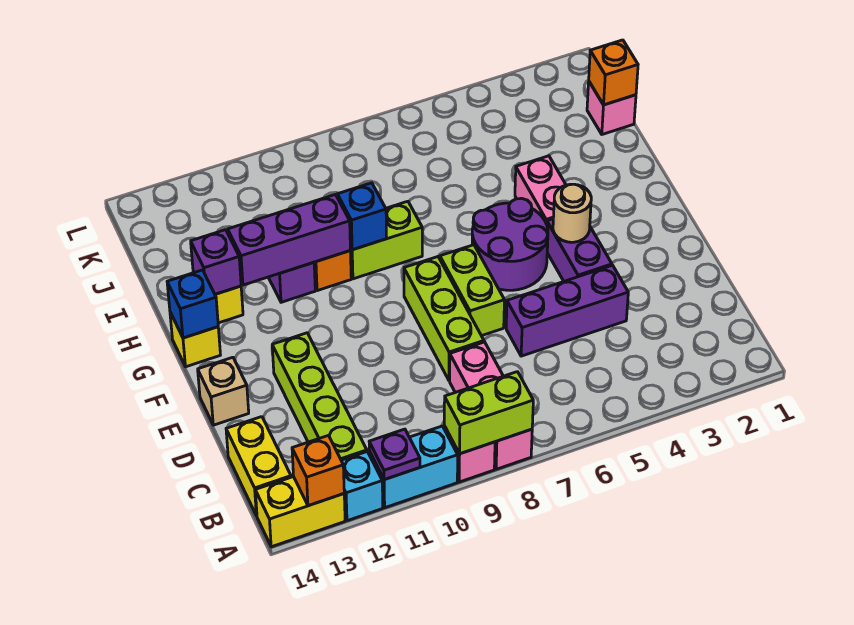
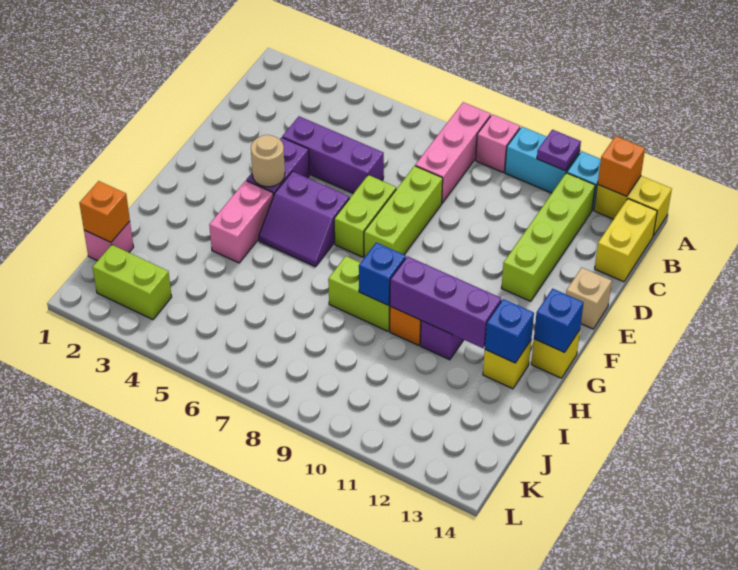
lime brick A8:A9 level 2 -> lime brick K2:K3 level 1
purple round brick F5:G6 level 1 -> purple slope F5:G6 level 1 top F
purple brick H13 level 2 -> blue brick H13 level 2

